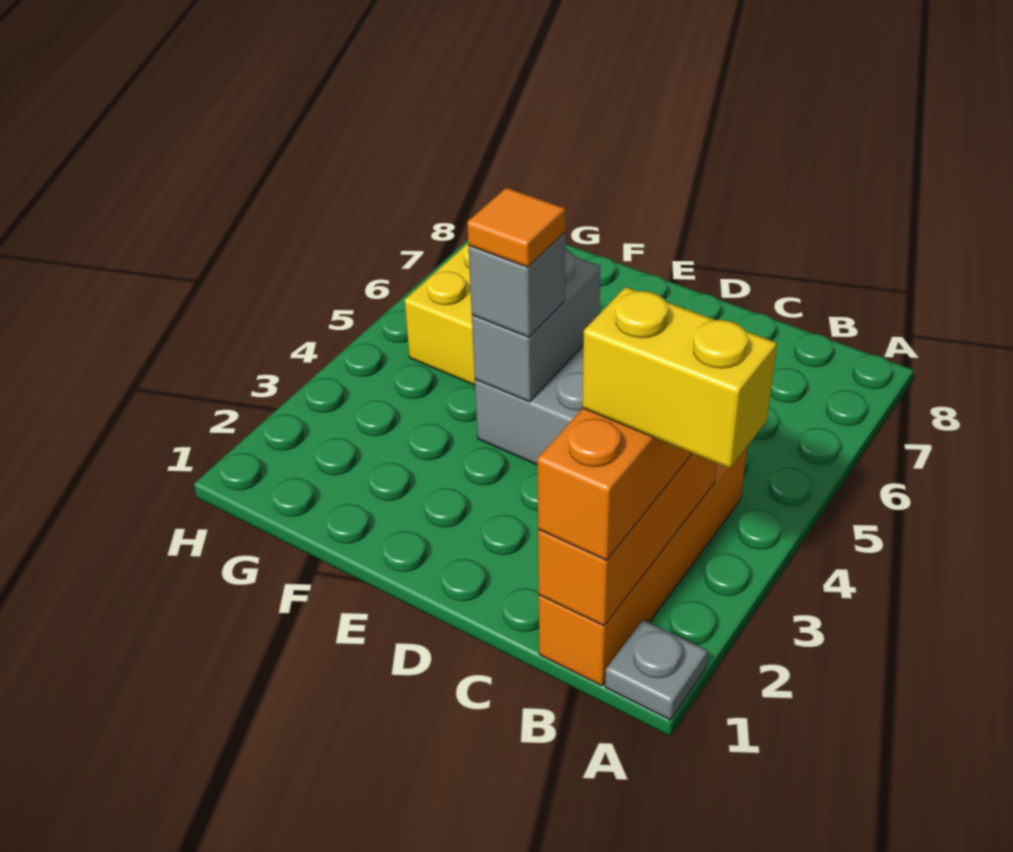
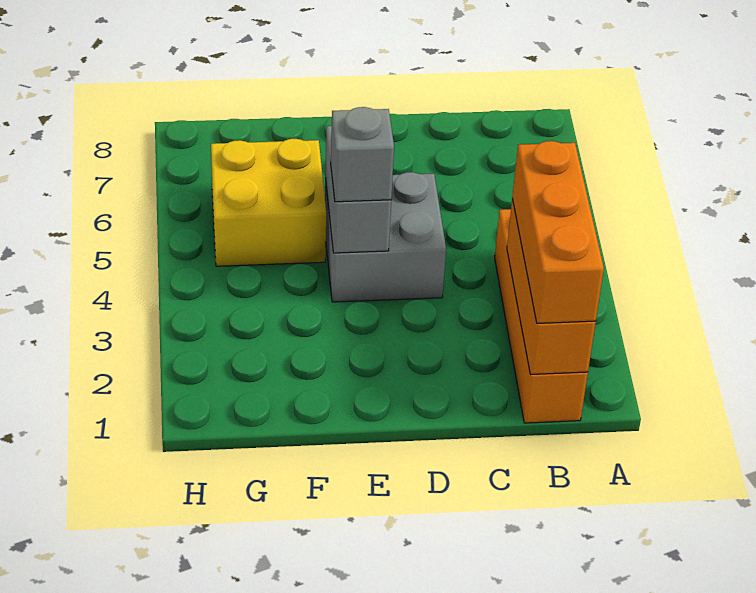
grey plate A1 level 1 -> none
yellow brick A2:B2 level 4 -> none
orange tile E4 level 4 -> none

